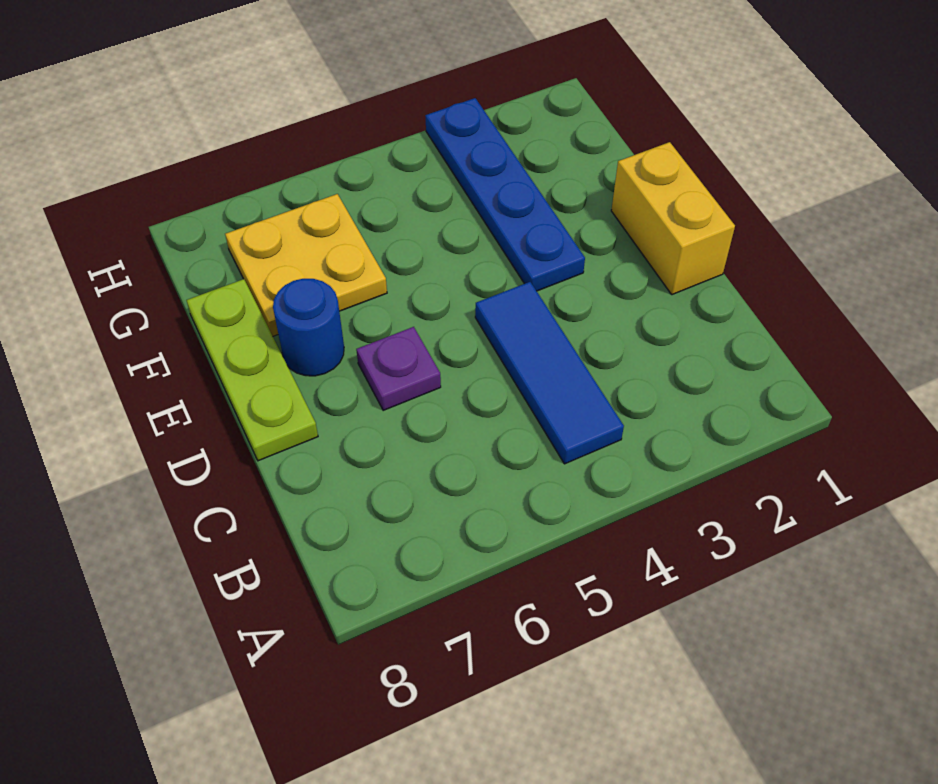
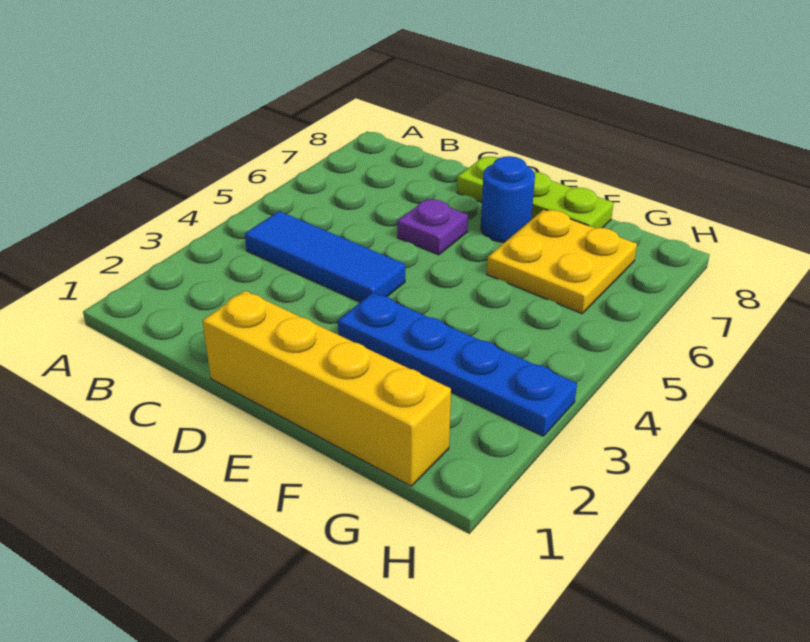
yellow brick D1:E1 level 1 -> yellow brick D1:G1 level 1

